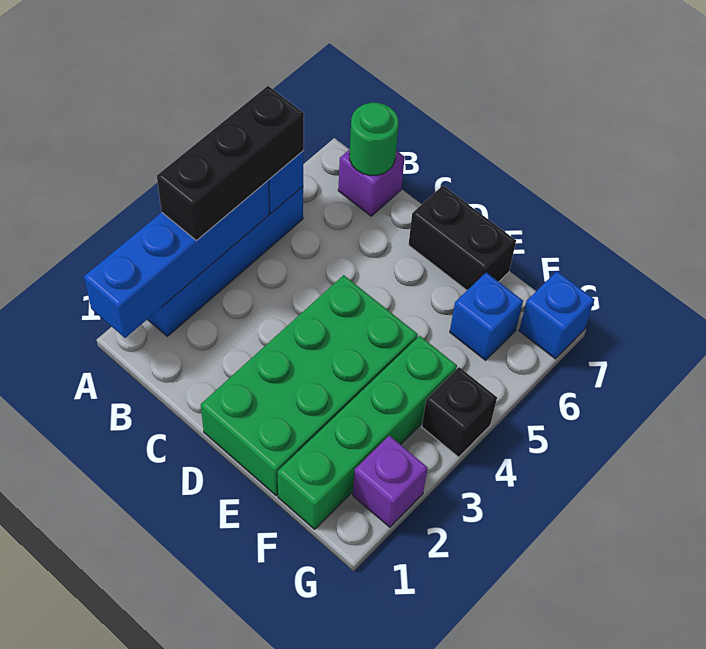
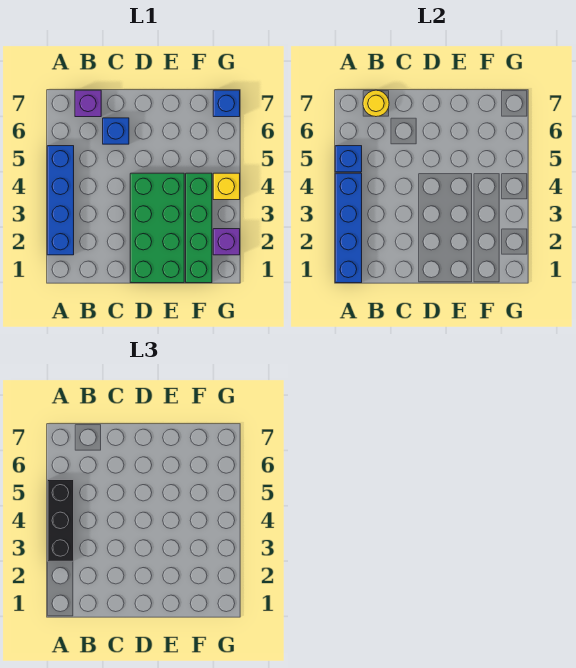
green round brick B7 level 2 -> yellow round brick B7 level 2
black brick D7:E7 level 1 -> none
blue brick F6 level 1 -> blue brick C6 level 1
black brick G4 level 1 -> yellow brick G4 level 1

